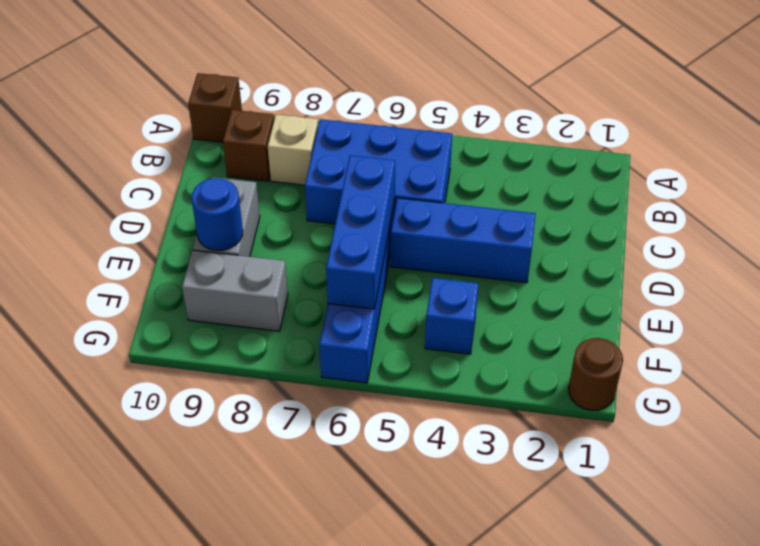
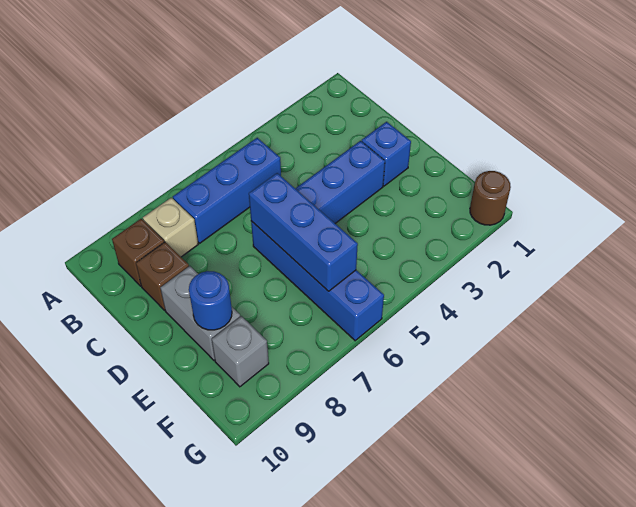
brown brick A10 level 1 -> brown brick C9 level 1
blue brick B5:C7 level 1 -> blue brick B5:B7 level 1
blue brick F4 level 1 -> blue brick D2 level 1
grey brick F8:F9 level 1 -> grey brick F9 level 1

